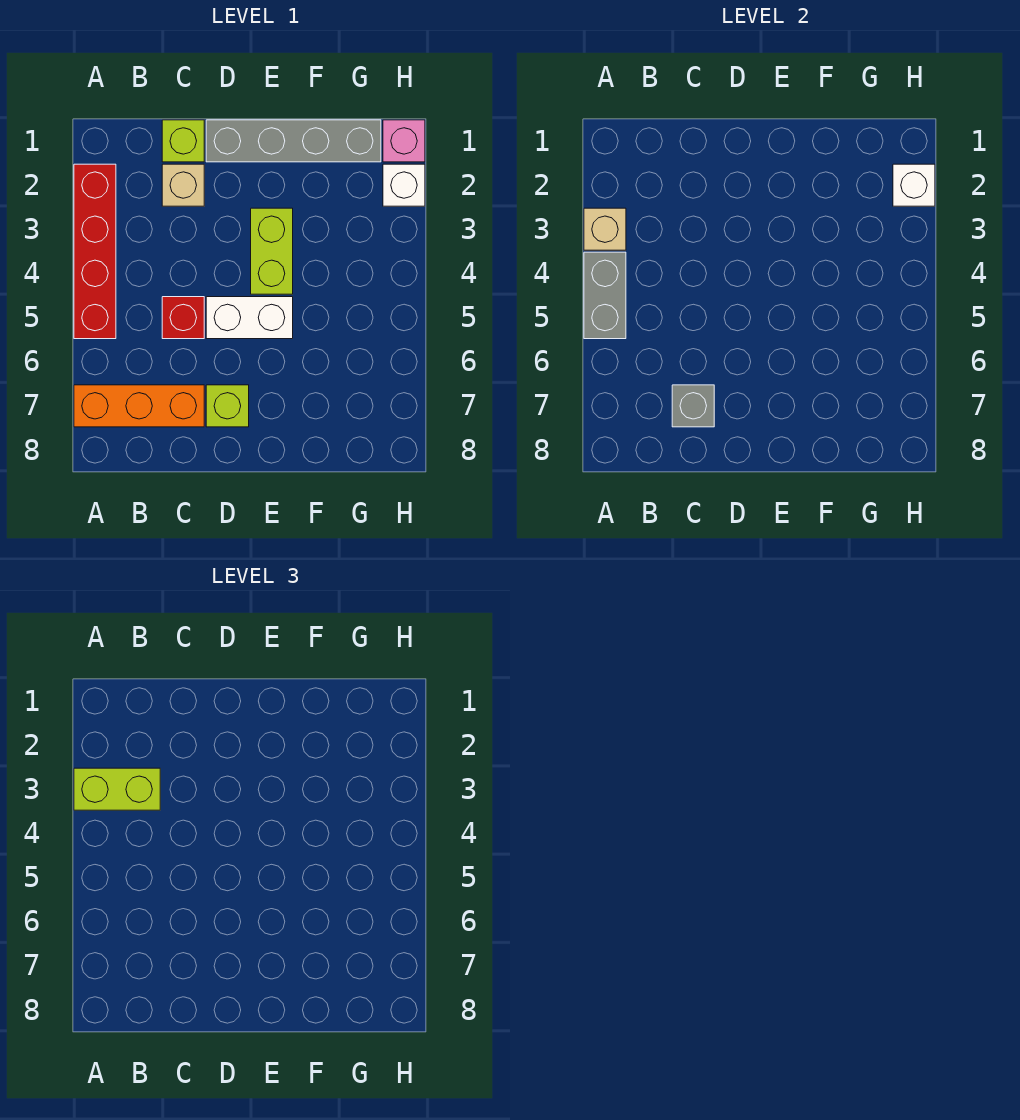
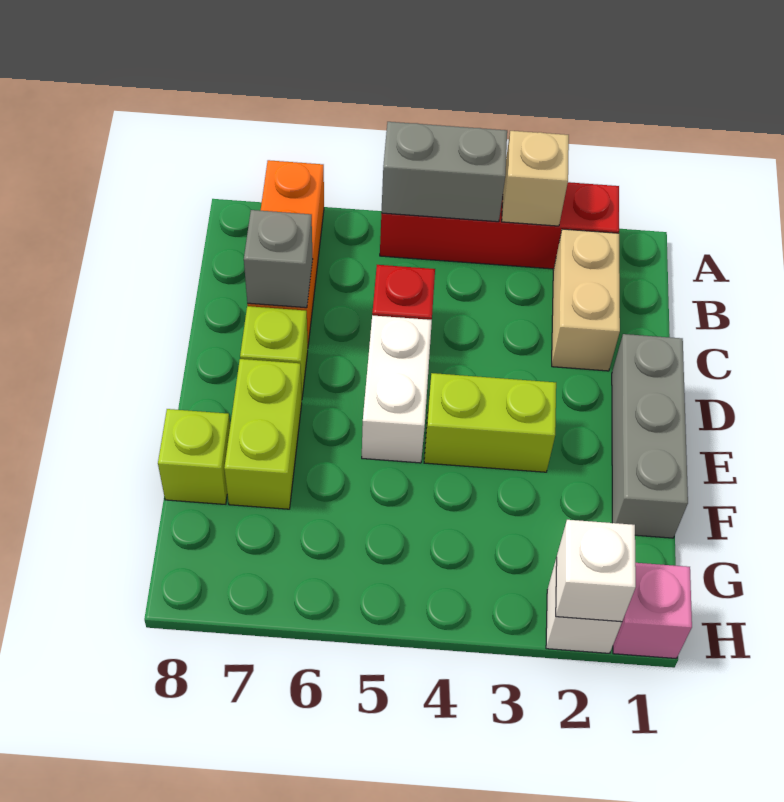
lime brick A3:B3 level 3 -> lime brick E7:F7 level 1
lime brick C1 level 1 -> lime brick F8 level 1
tan brick C2 level 1 -> tan brick B2:C2 level 1
grey brick D1:G1 level 1 -> grey brick D1:F1 level 1

